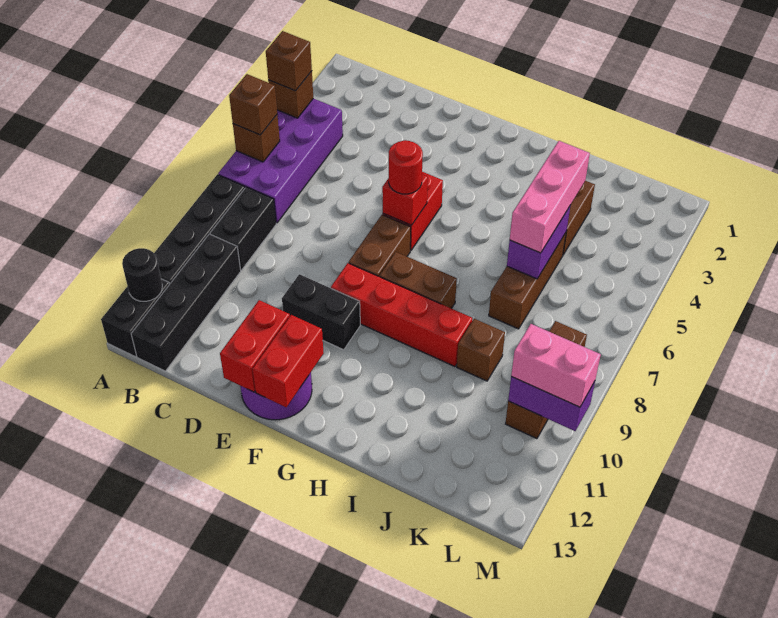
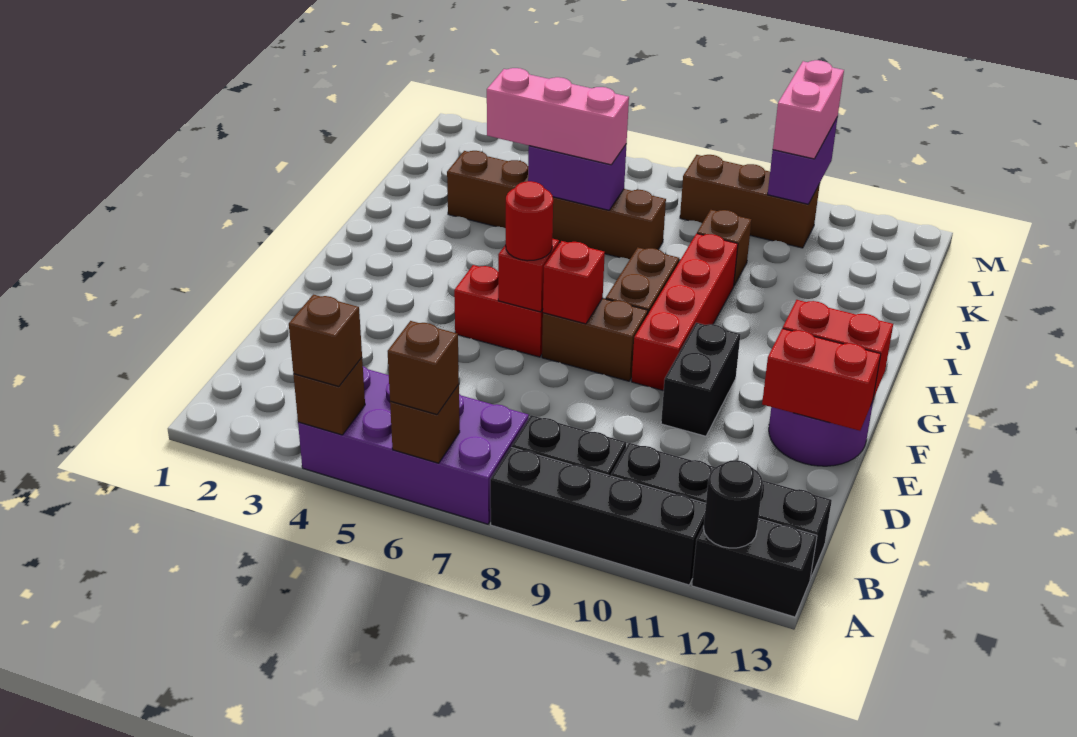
none -> red brick F7 level 2

